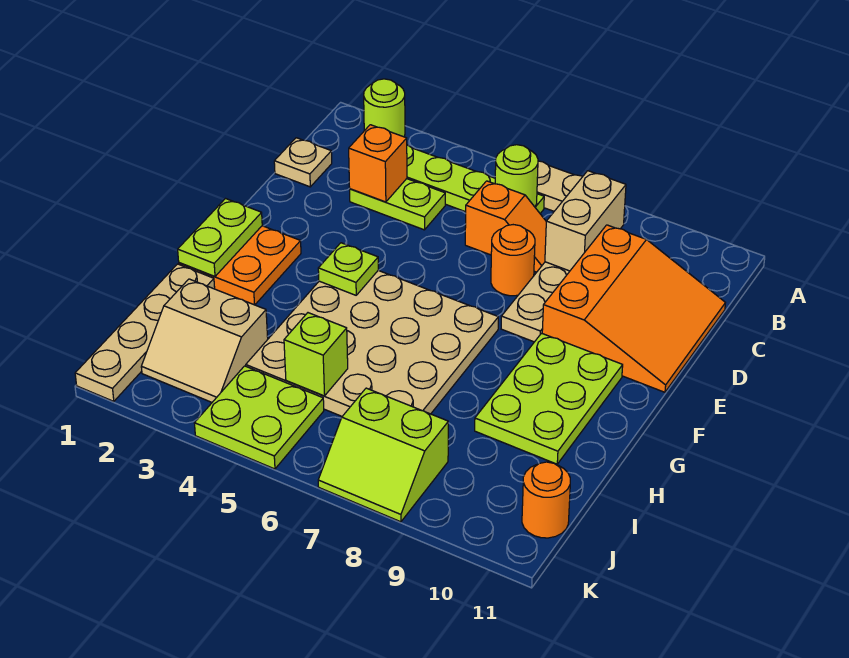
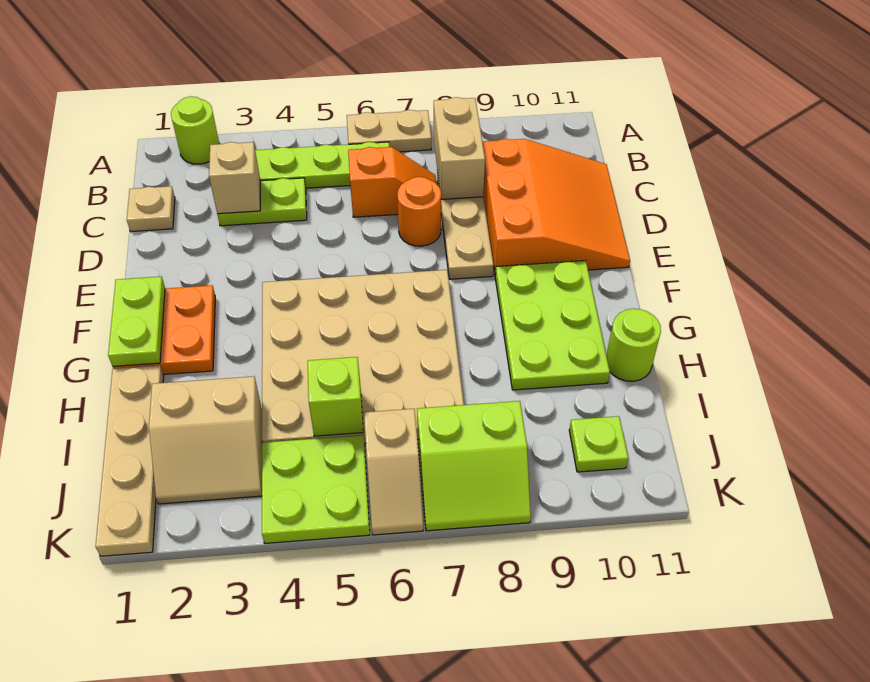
lime round brick B6 level 2 -> lime round brick H11 level 1
orange brick C3 level 2 -> tan brick C3 level 2
lime plate F4 level 2 -> lime plate J10 level 1
none -> tan slope J6:K6 level 1 top J
orange round brick J11 level 1 -> none

